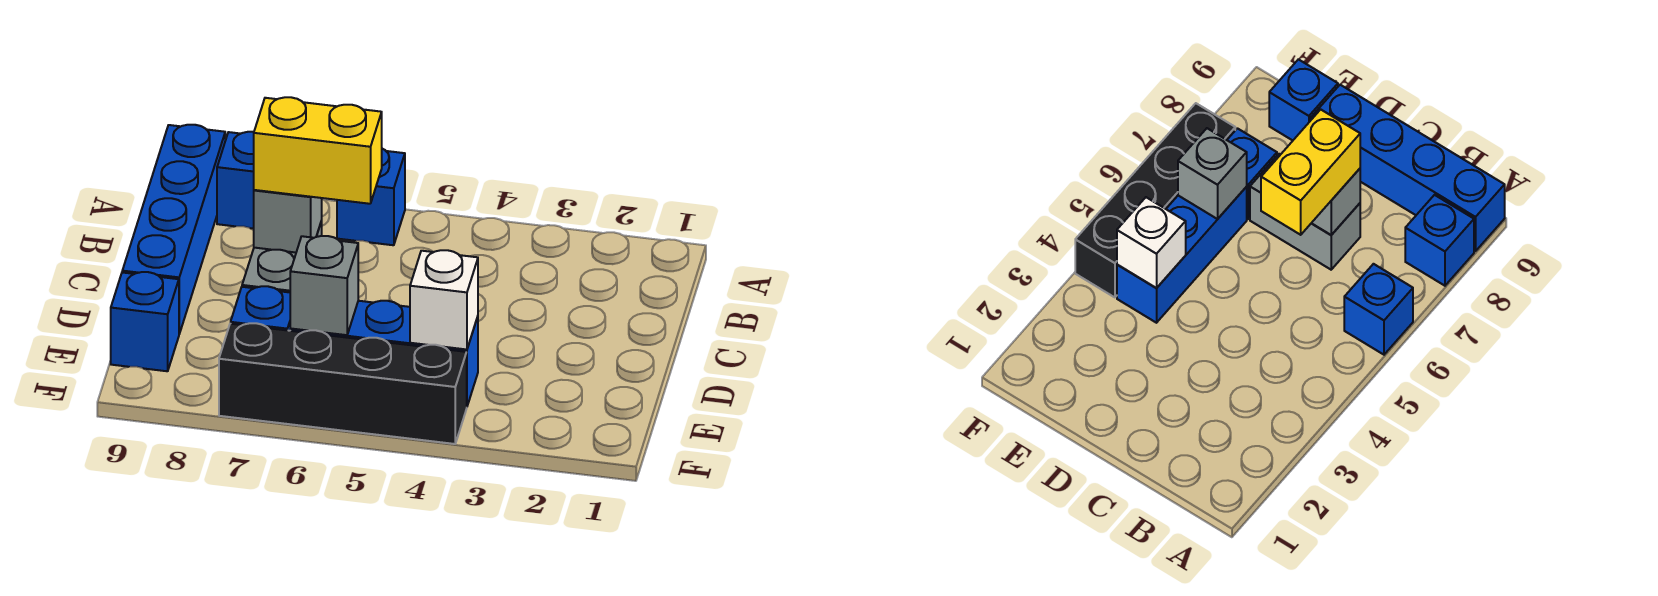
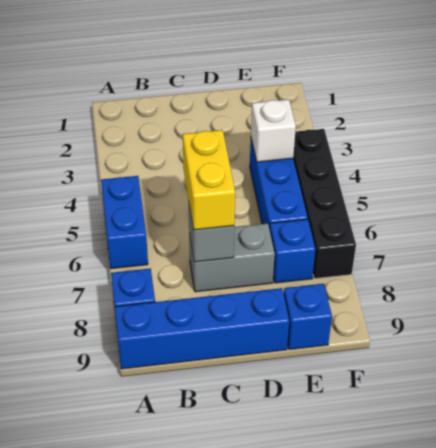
blue brick A6 level 1 -> blue brick A5:A6 level 1
grey brick E6 level 2 -> none

